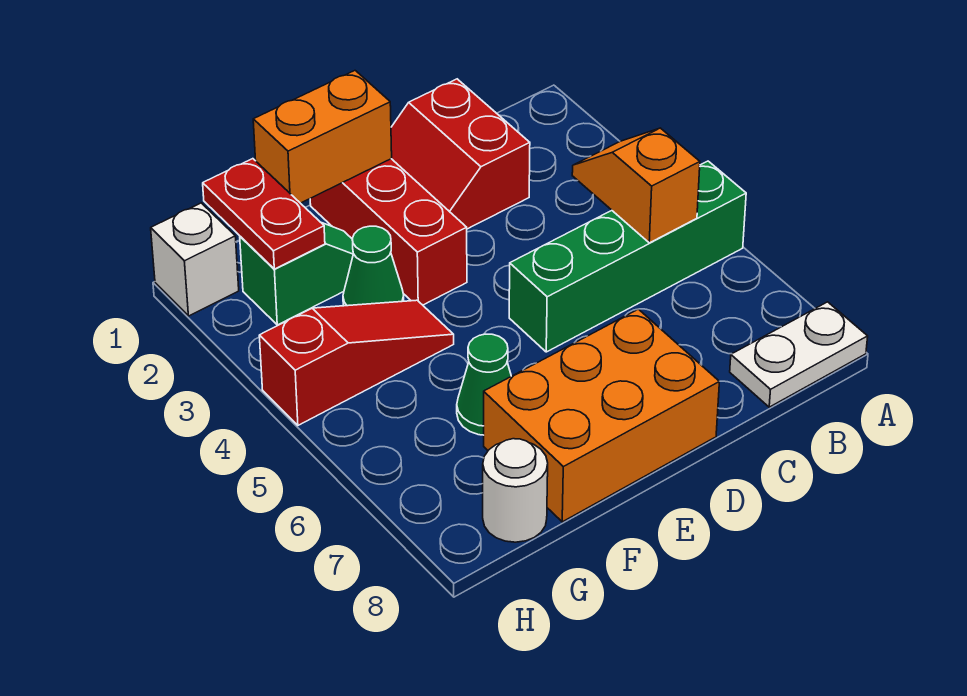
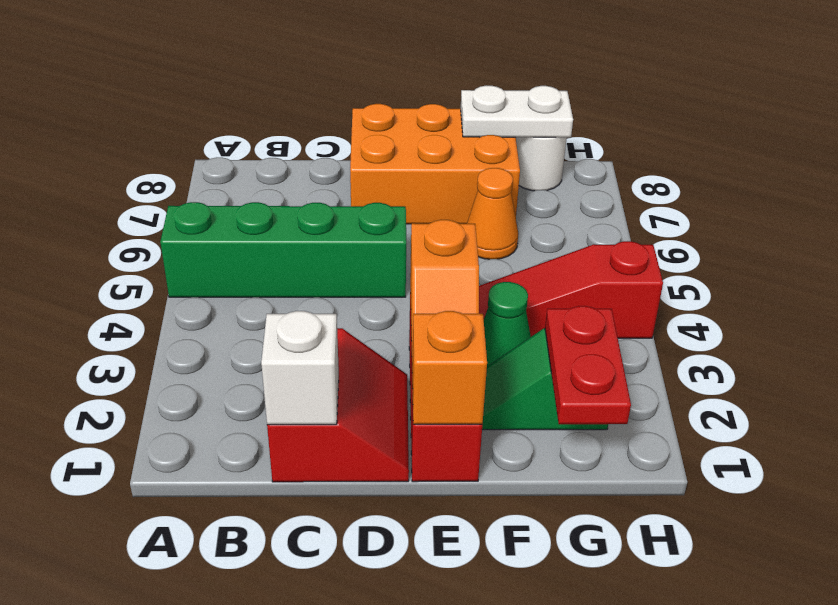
white plate A8:B8 level 1 -> white plate F8:G8 level 2
orange slope B4:B5 level 2 top 5 -> orange slope E2:E3 level 2 top 3
orange brick E1:F1 level 2 -> orange brick E1 level 2
green cone F6 level 1 -> orange cone F6 level 1
white brick H1 level 1 -> white brick C1 level 2

